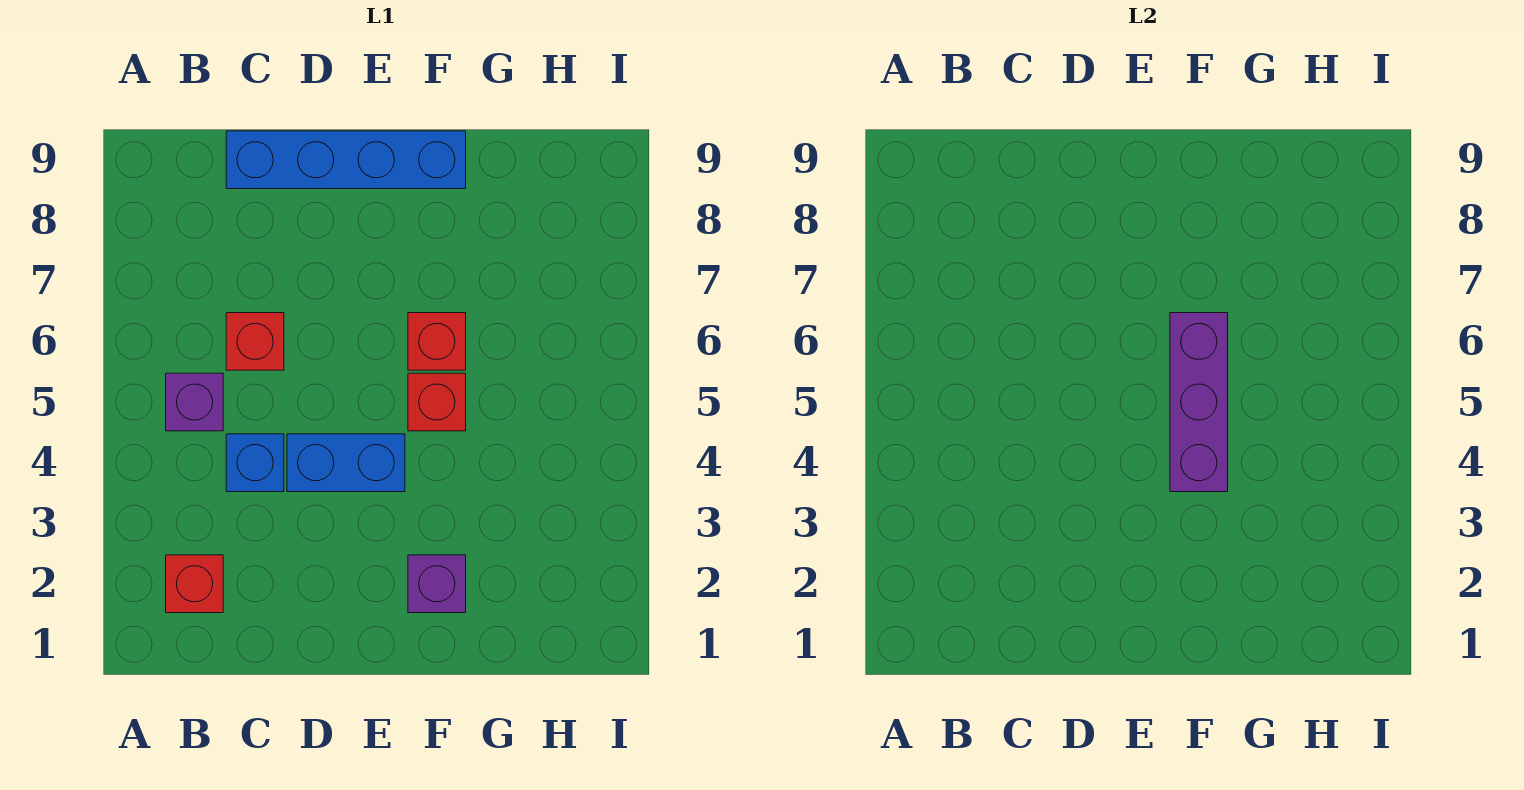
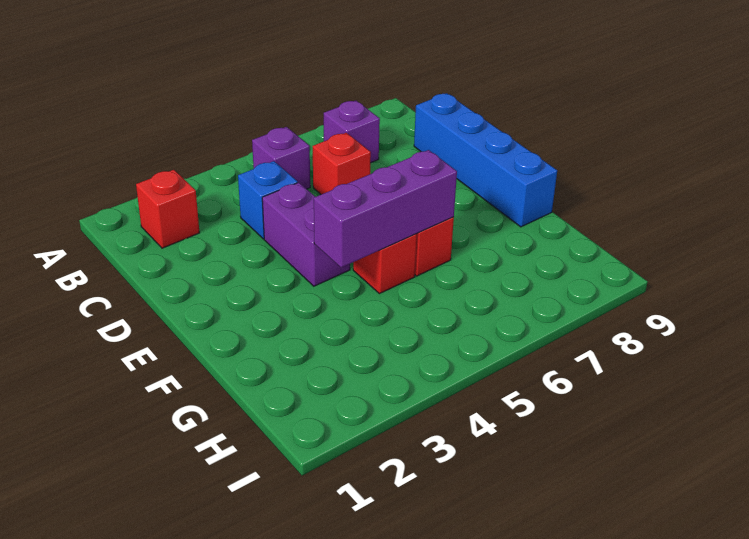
blue brick D4:E4 level 1 -> purple brick D4:E4 level 1
purple brick F2 level 1 -> purple brick B7 level 1

